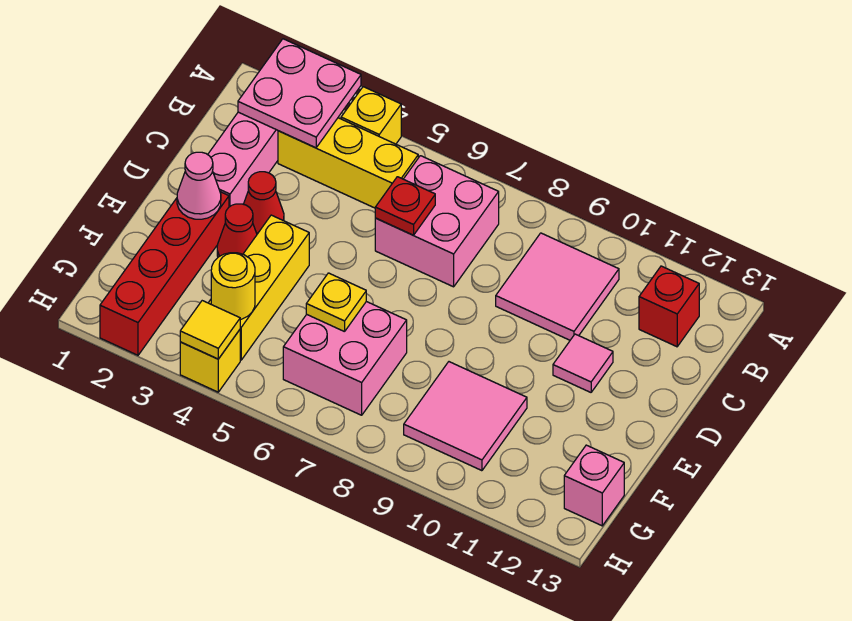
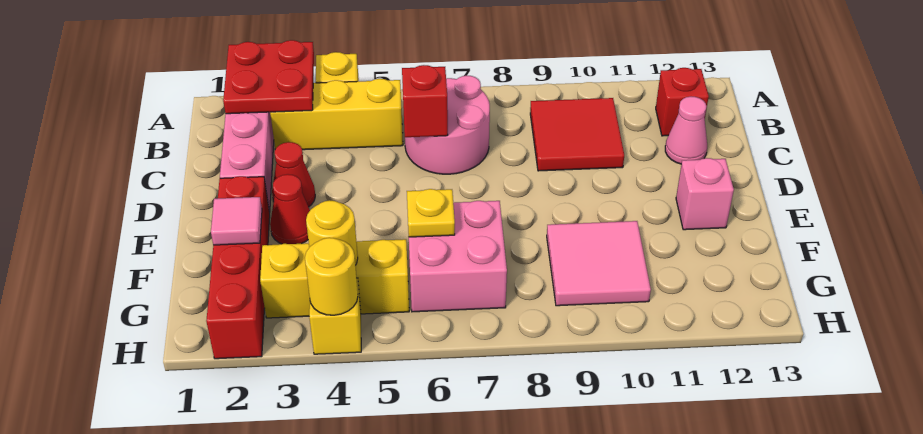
pink plate A2:B3 level 2 -> red plate A2:B3 level 2
pink brick B6:C7 level 1 -> pink round brick B6:C7 level 1
pink tile B9:C10 level 1 -> red tile B9:C10 level 1
red plate C6 level 2 -> red brick C6 level 2
pink tile D11 level 1 -> pink tile F2 level 2
pink cone E2 level 2 -> pink cone C12 level 1
yellow brick E4:G4 level 1 -> yellow brick G3:G5 level 1
pink brick G13 level 1 -> pink brick E12 level 1
yellow tile H4 level 2 -> yellow round brick H4 level 2

